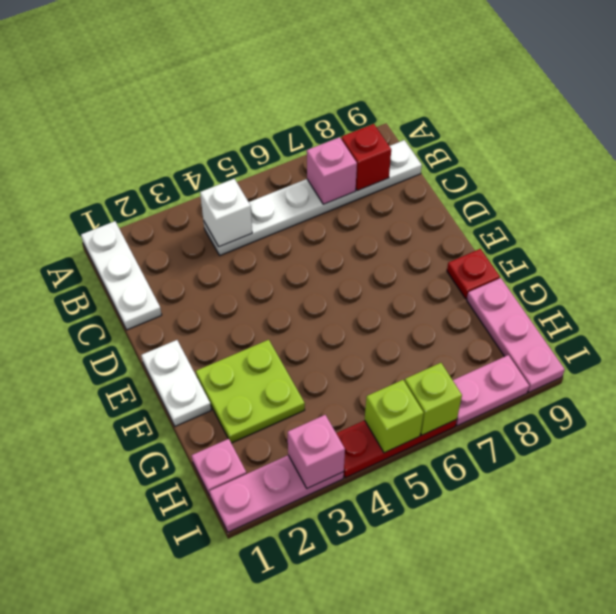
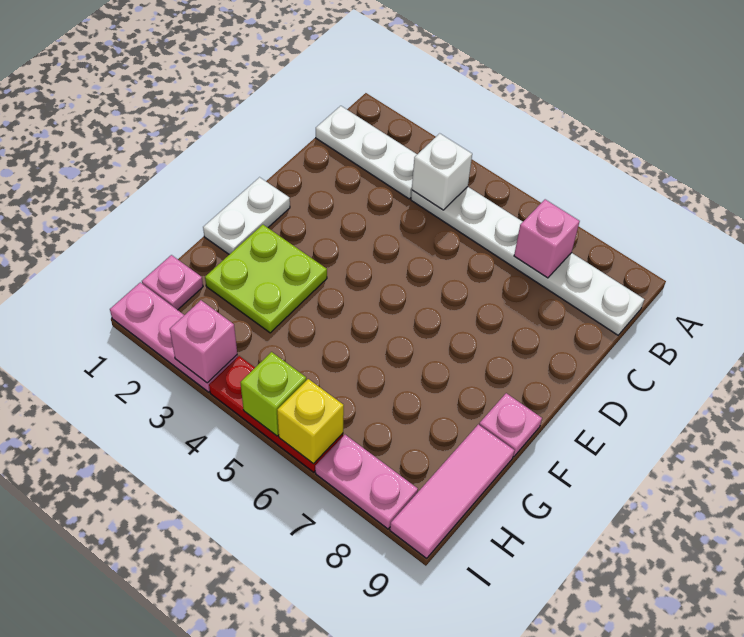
white plate A1:C1 level 1 -> white plate B1:B3 level 1
red brick B8 level 2 -> none
red plate F9 level 1 -> pink plate F9 level 1
pink plate G9:I9 level 1 -> pink tile G9:I9 level 1
lime brick I6 level 2 -> yellow brick I6 level 2

